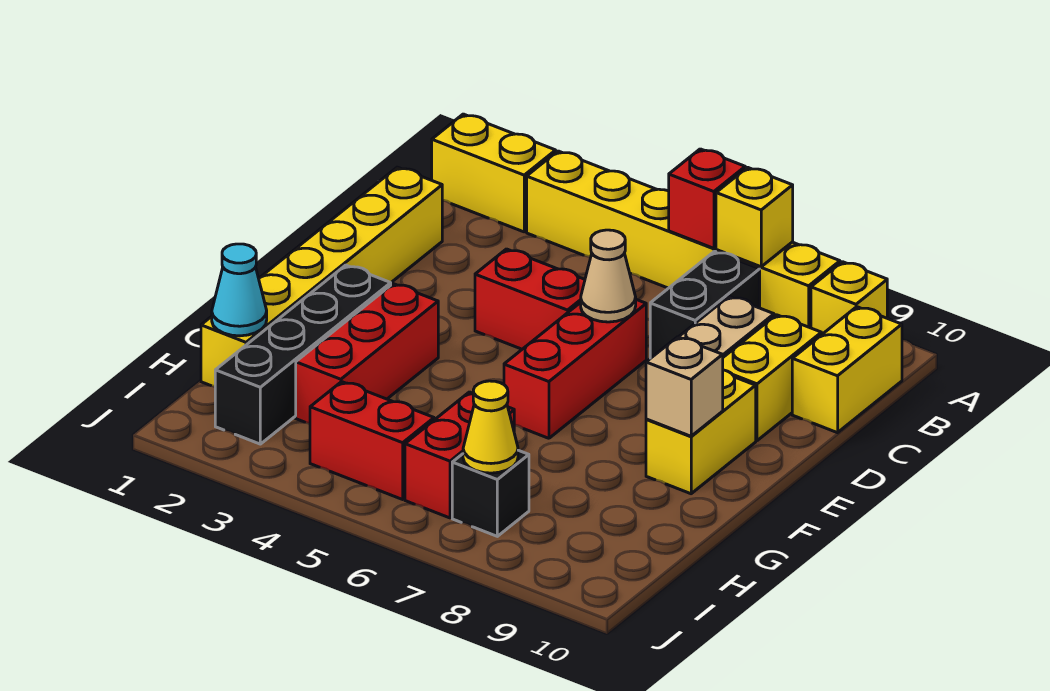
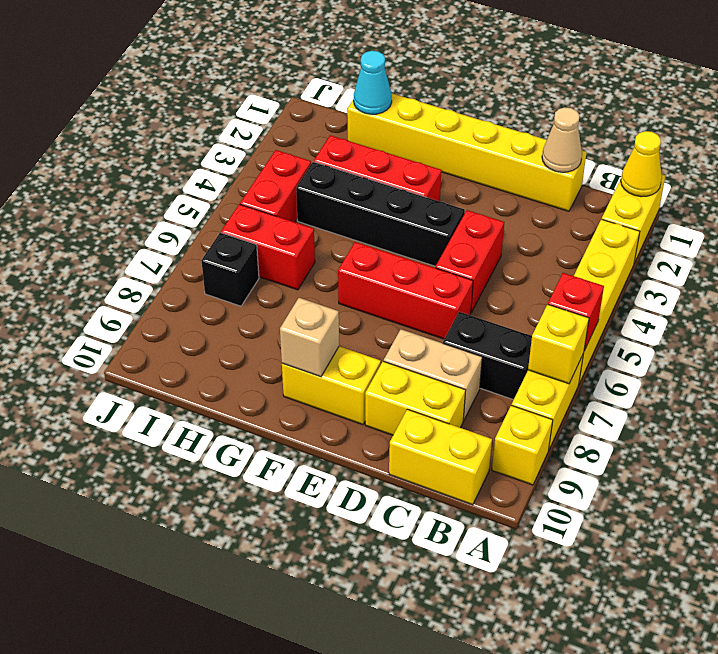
tan cone D6 level 2 -> tan cone C1 level 2
black brick F2:I2 level 1 -> black brick E4:H4 level 1
yellow cone I7 level 2 -> yellow cone A1 level 2

